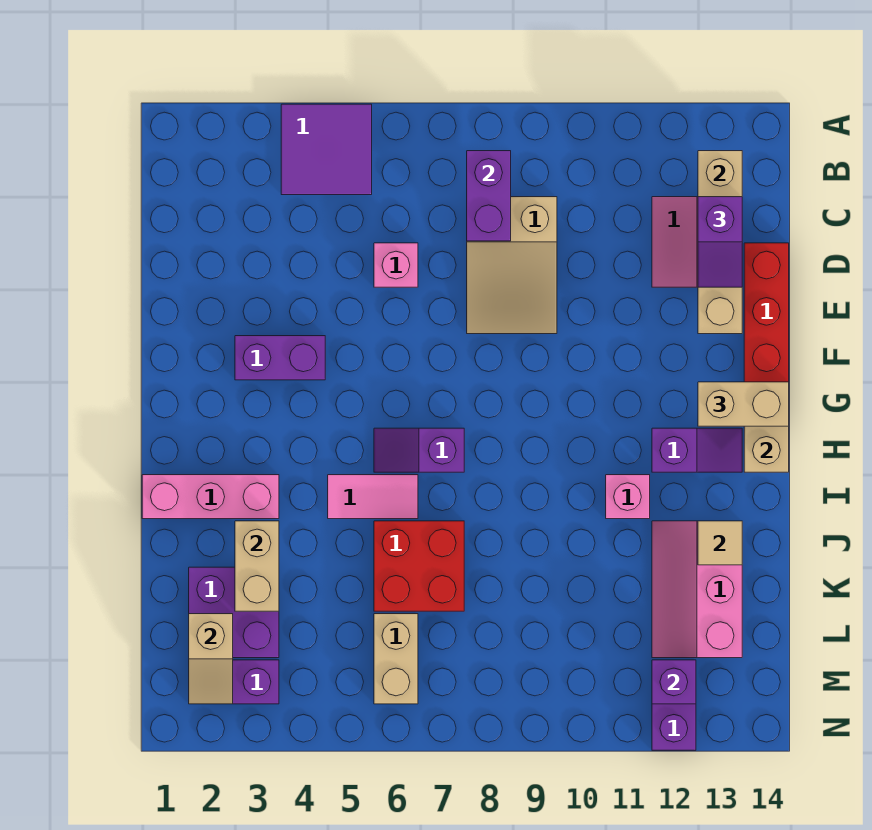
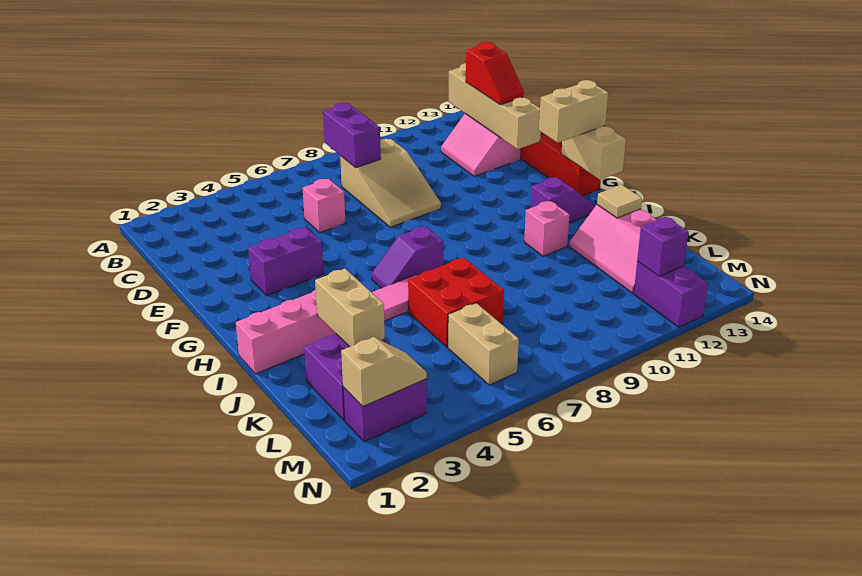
purple tile A4:B5 level 1 -> none
purple slope C13:D13 level 3 top C -> red slope C13:D13 level 3 top C
tan slope L2:M2 level 2 top L -> tan slope M2:M3 level 2 top 2

